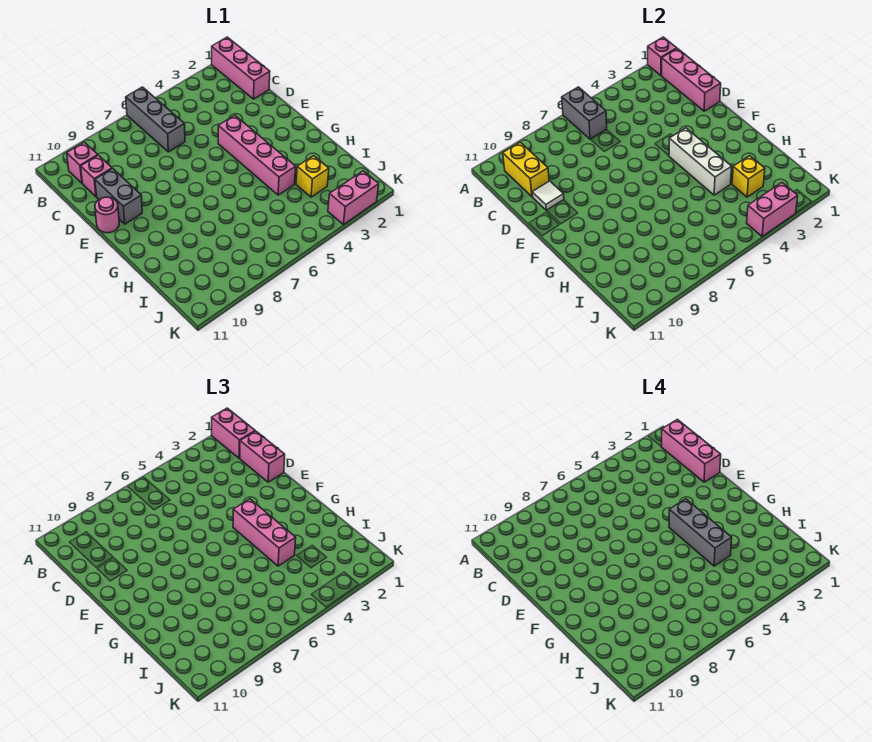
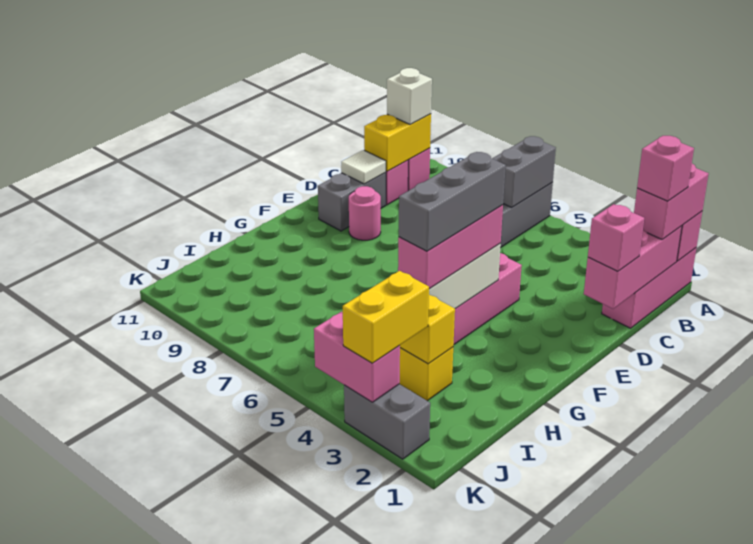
pink brick B1:D1 level 4 -> pink brick B1 level 4
none -> white brick B10 level 3
pink brick C1:D1 level 3 -> pink brick D1 level 3
pink round brick E11 level 1 -> pink round brick E9 level 1
none -> yellow brick J3:K3 level 3
pink brick K2:K3 level 1 -> grey brick K2:K3 level 1

